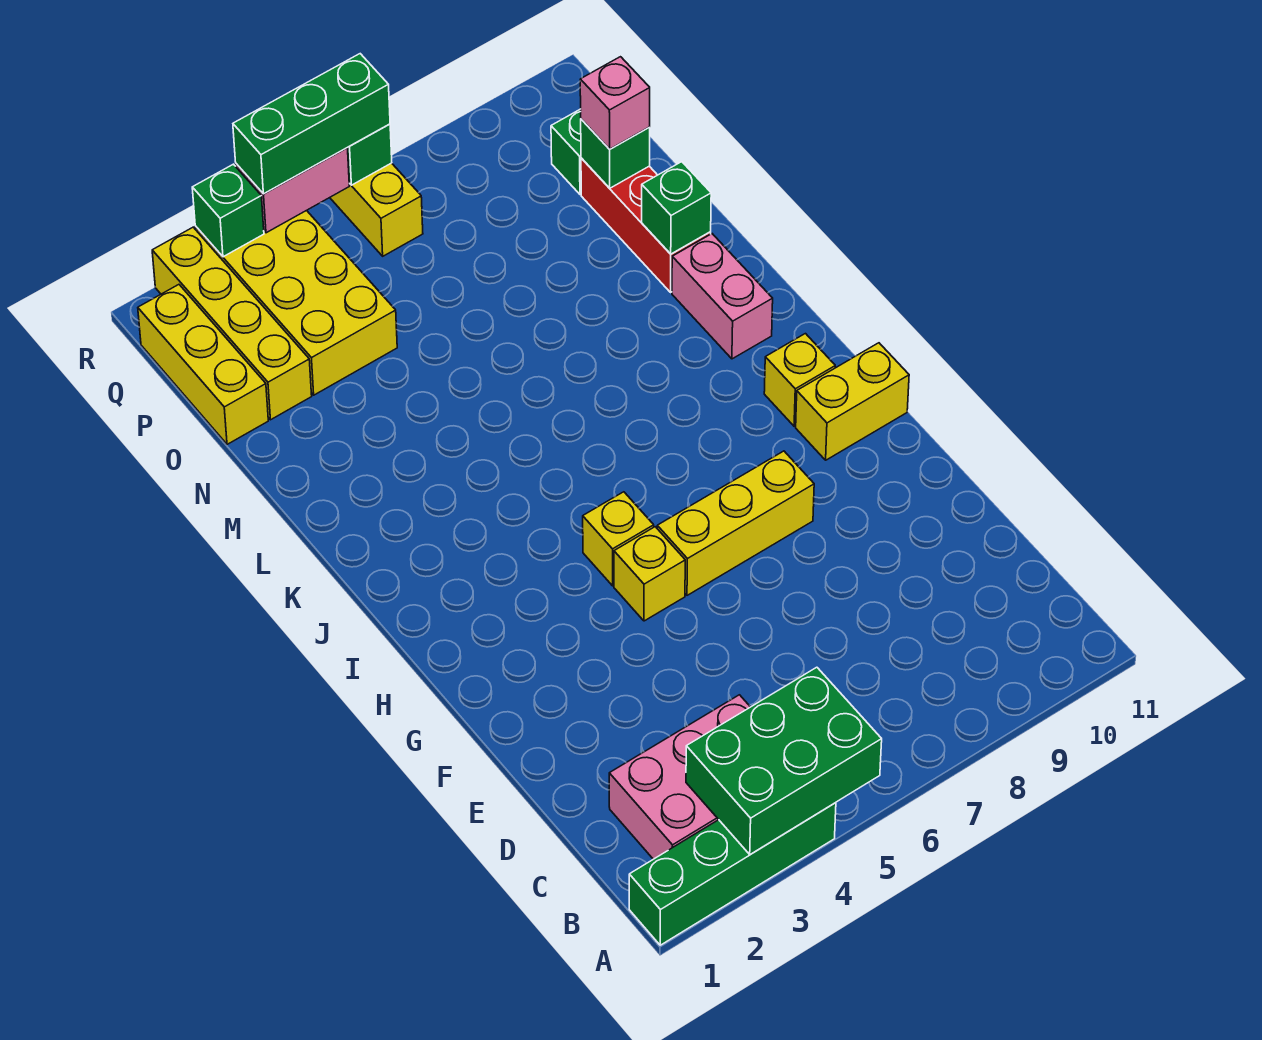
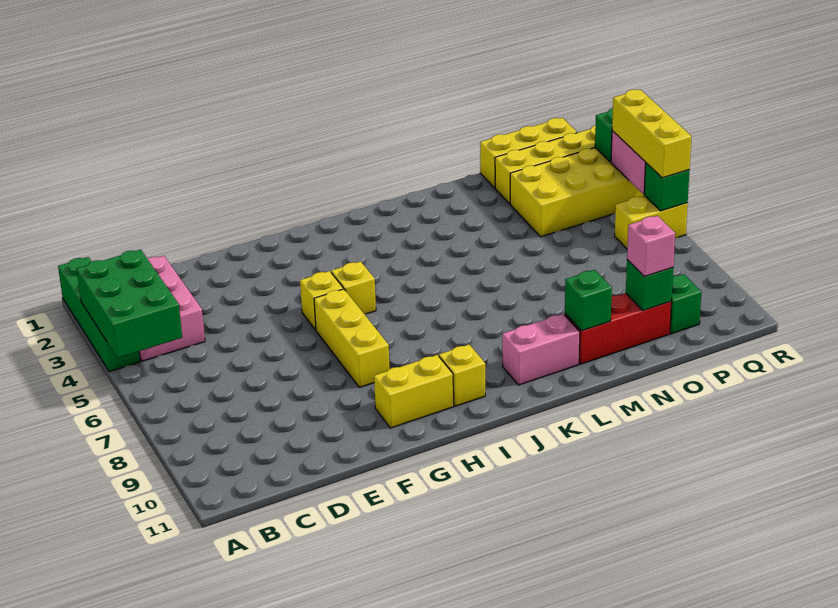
yellow brick H10:H11 level 1 -> yellow brick G10:H10 level 1
green brick R4:R6 level 3 -> yellow brick R4:R6 level 3

